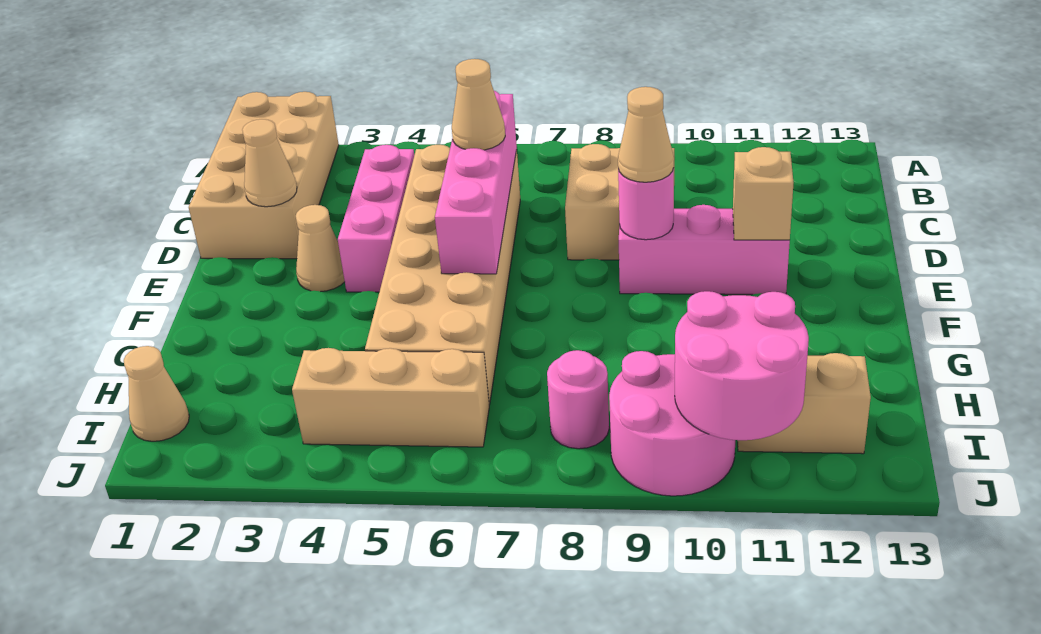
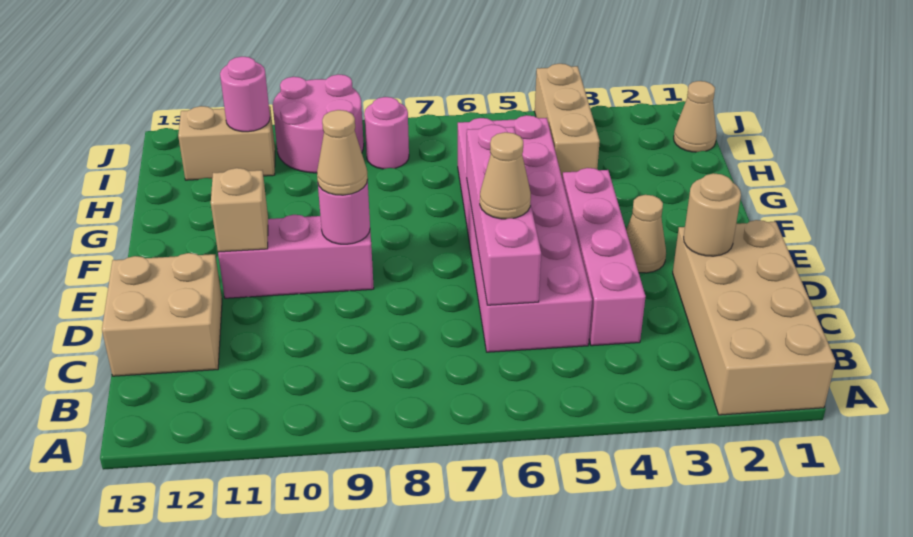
pink brick C4:E4 level 1 -> pink brick C4:F4 level 1
tan brick C5:H6 level 1 -> pink brick C5:H6 level 1
tan brick C8:D9 level 1 -> tan brick C12:D13 level 1
tan cone D2 level 2 -> tan round brick D2 level 2
tan brick I4:I6 level 1 -> tan brick H4:J4 level 1
pink round brick I10:J11 level 2 -> pink round brick I11 level 2

